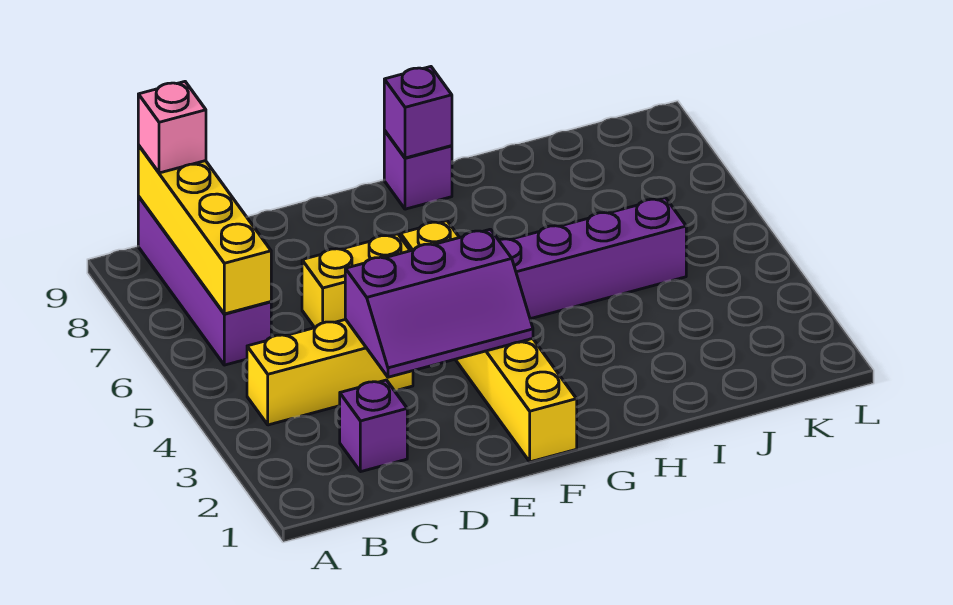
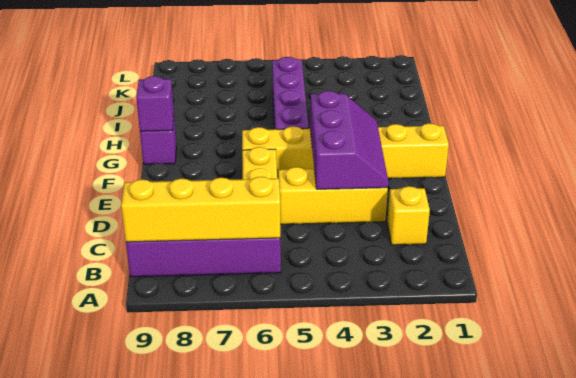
yellow brick B4:D4 level 1 -> yellow brick D3:D5 level 1
pink brick B9 level 3 -> none
purple brick C2 level 1 -> yellow brick C2 level 1

